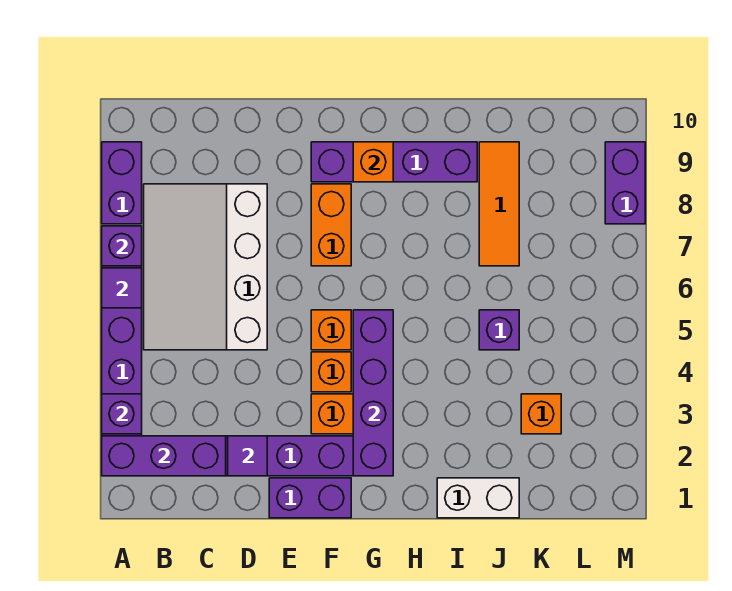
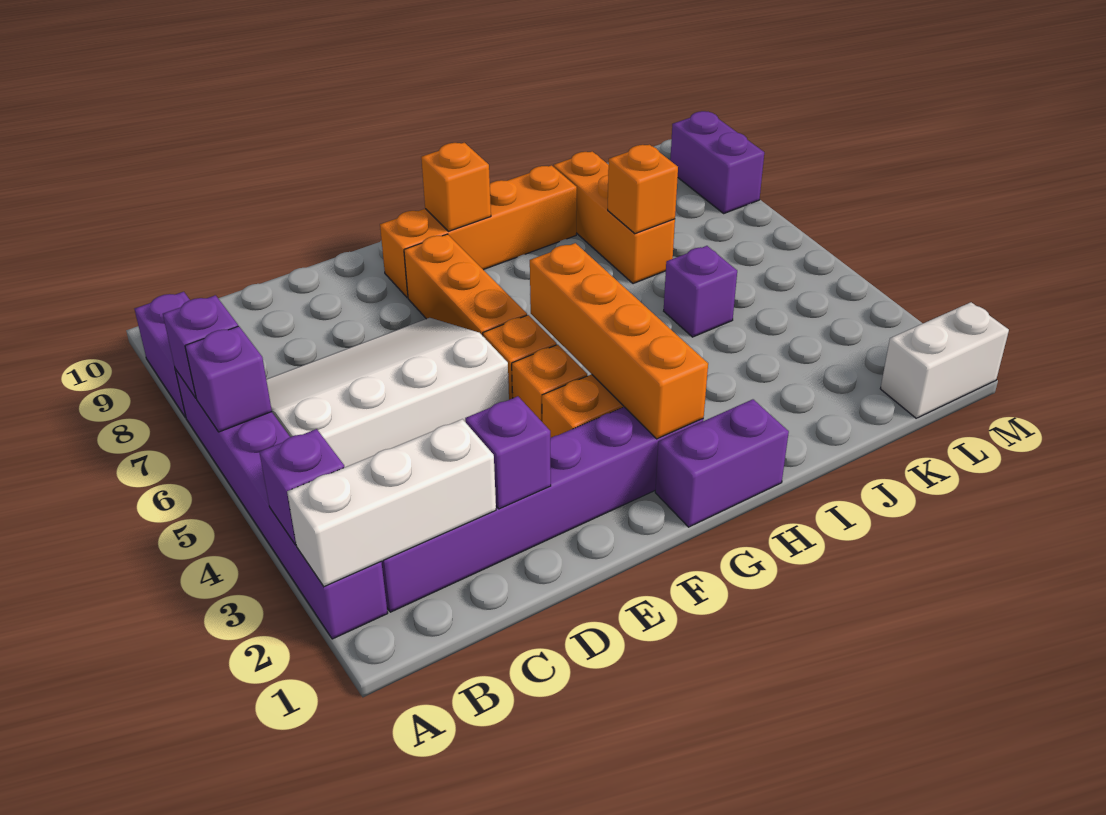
purple brick A2:C2 level 2 -> white brick A2:C2 level 2
purple tile A6 level 2 -> purple brick A6 level 2
white slope B5:D8 level 1 top D -> white slope B5:E7 level 1 top 5
purple tile D2 level 2 -> purple brick D2 level 2
purple brick E1:F1 level 1 -> purple brick G1:H1 level 1
orange brick F7:F8 level 1 -> orange brick F6:F8 level 1
purple brick F9:I9 level 1 -> orange brick F9:I9 level 1
purple brick G2:G5 level 2 -> orange brick G2:G5 level 2
white brick I1:J1 level 1 -> white brick L1:M1 level 1
orange tile J7:J9 level 1 -> orange brick J7:J9 level 1
orange brick K3 level 1 -> orange brick J7 level 2

